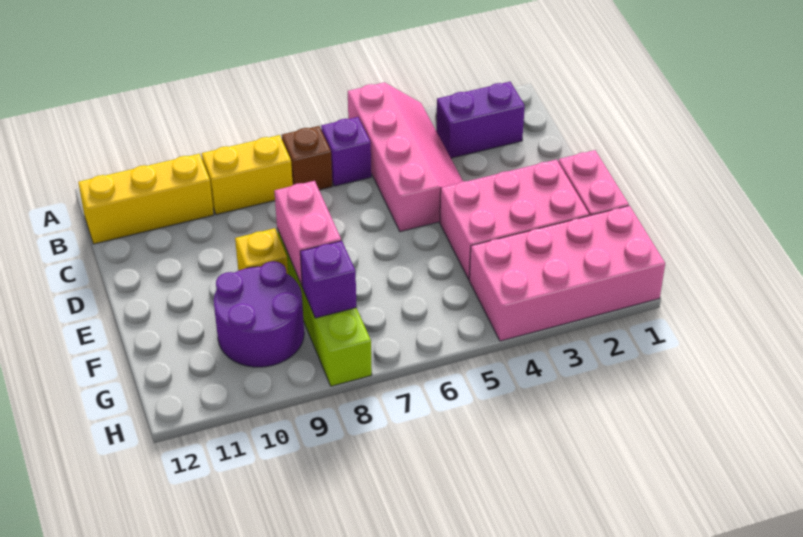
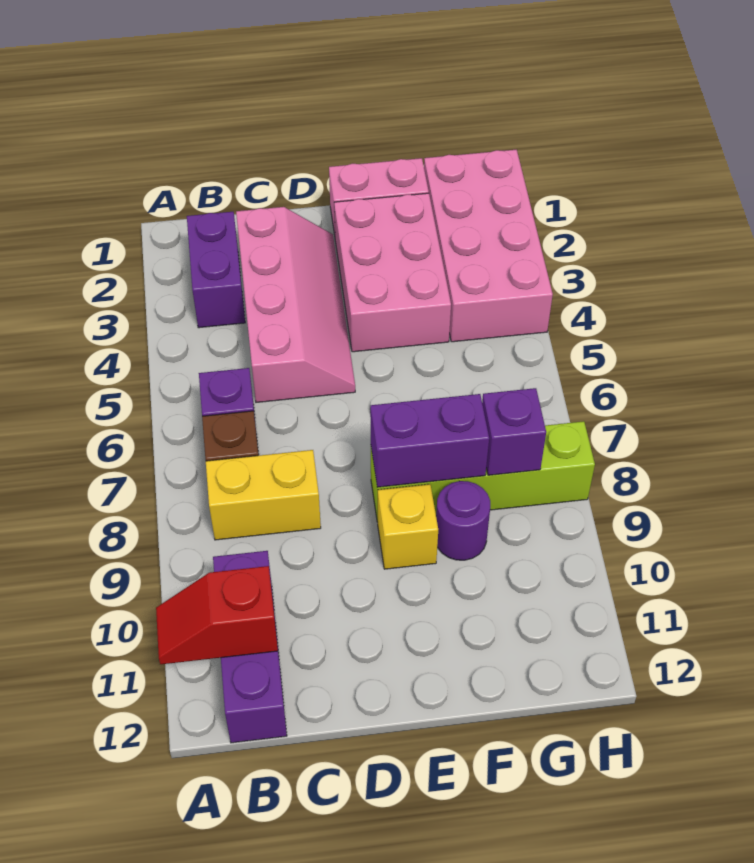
pink slope A4:D5 level 1 top 5 -> pink slope C2:D5 level 1 top C
none -> red slope A11:B11 level 2 top B
yellow brick B8:B9 level 1 -> yellow brick B8:C8 level 1
yellow brick B10:B12 level 1 -> purple brick B10:B12 level 1
pink brick E8:F8 level 2 -> purple brick E8:F8 level 2
purple round brick F9:G10 level 1 -> purple round brick F9 level 1

